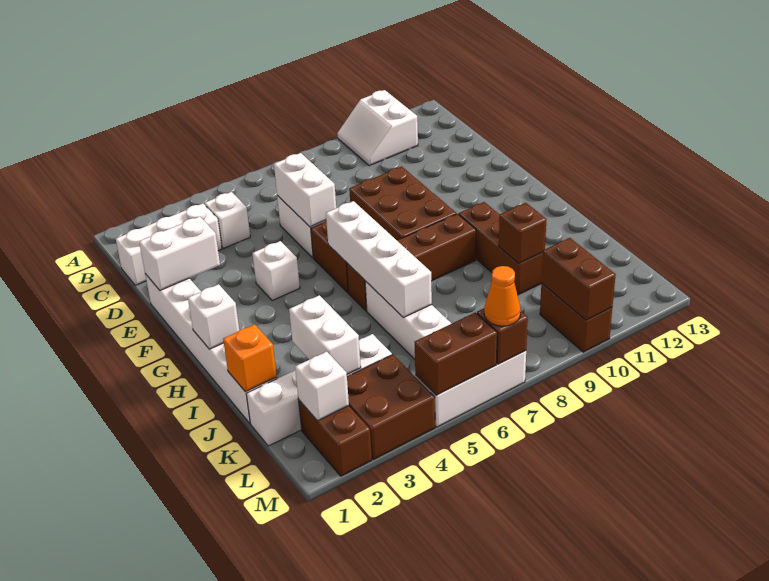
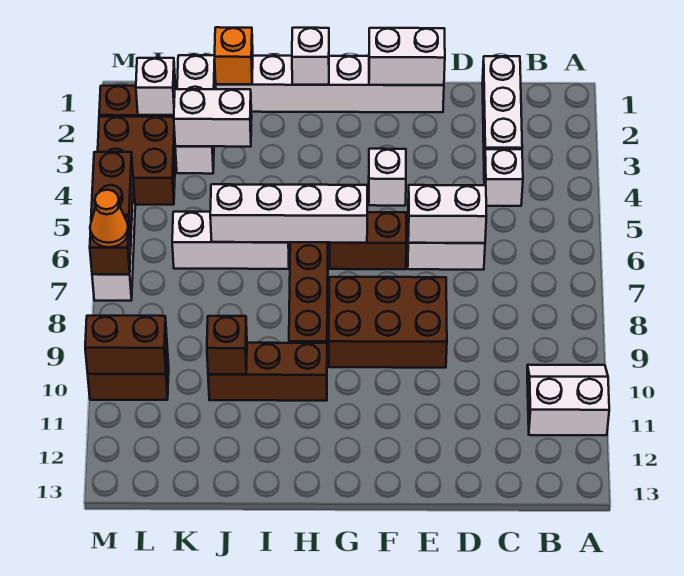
white brick E1:E2 level 2 -> white brick E1:F1 level 2
white brick K1:K4 level 1 -> white brick K1:K3 level 1

